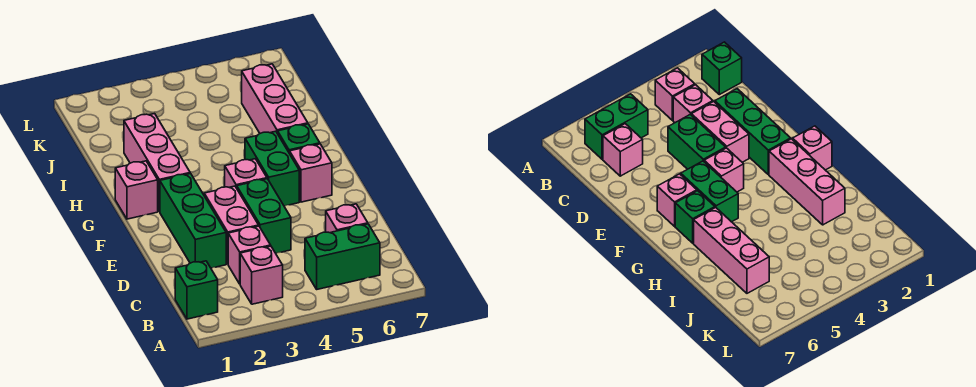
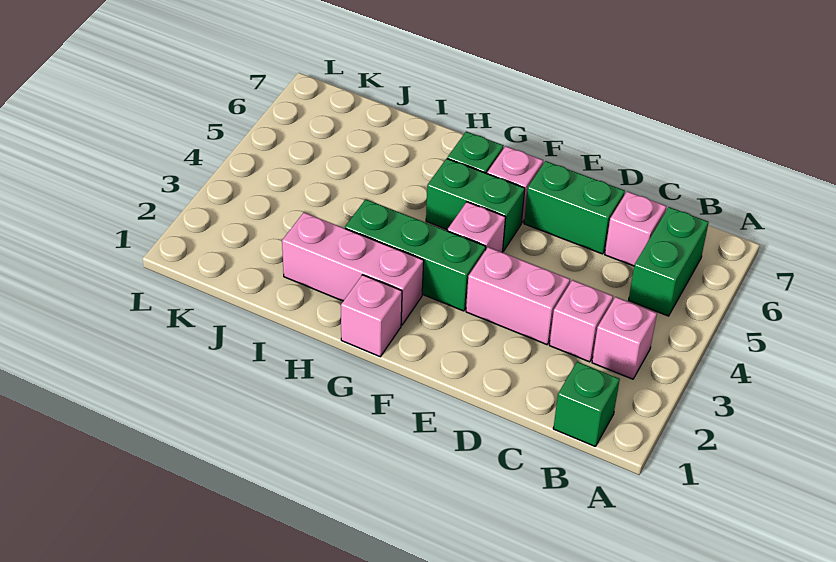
green brick D2:F2 level 1 -> green brick F3:H3 level 1
green brick D4:E4 level 1 -> green brick D6:E6 level 1
pink brick H6:J6 level 1 -> none

